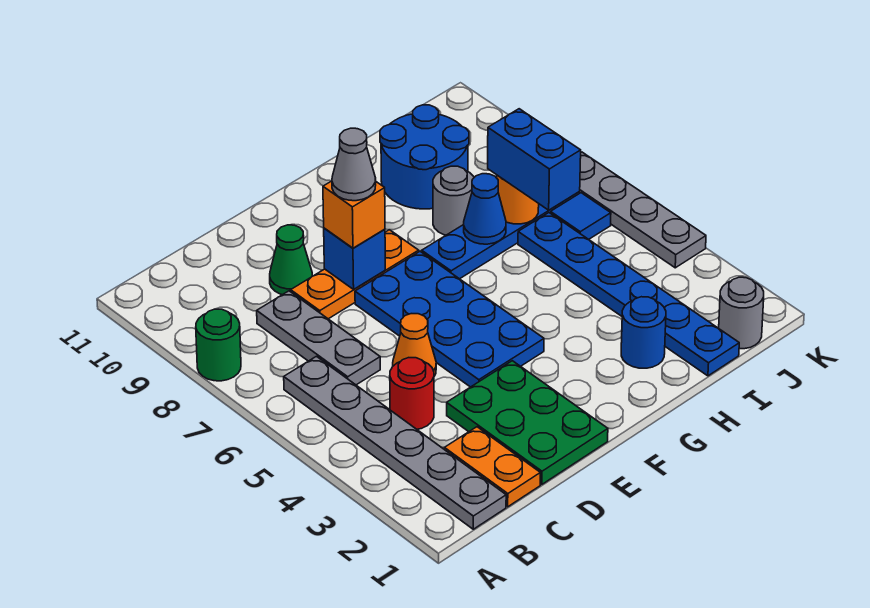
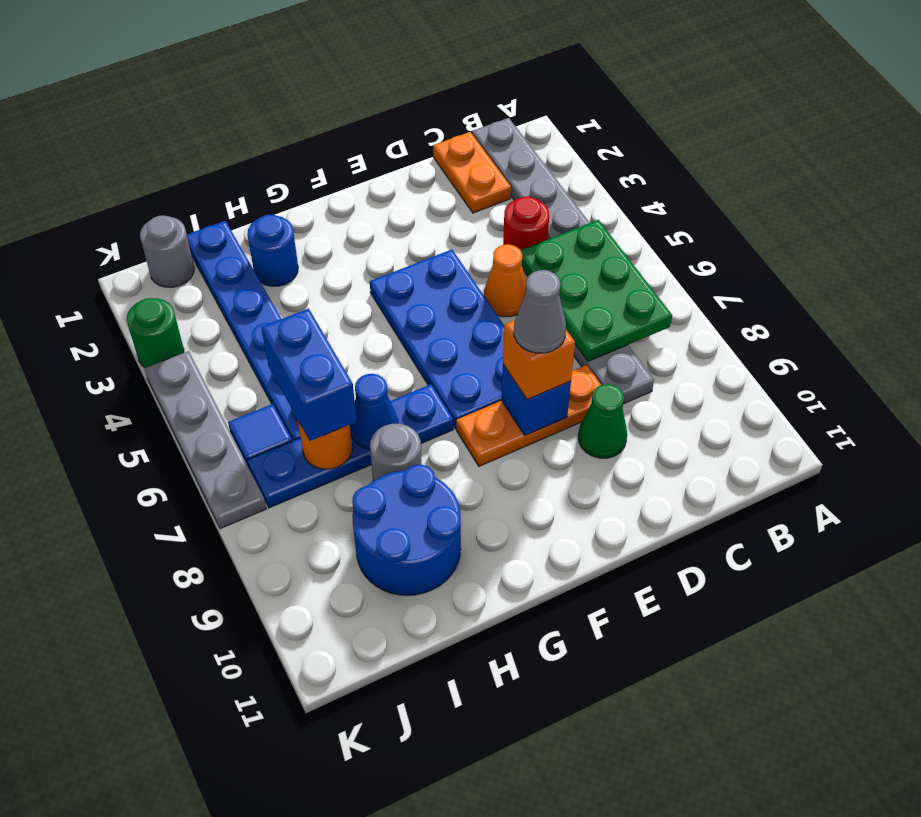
green round brick A8 level 1 -> green round brick K3 level 1
green plate D1:E3 level 1 -> green plate B5:C7 level 2

